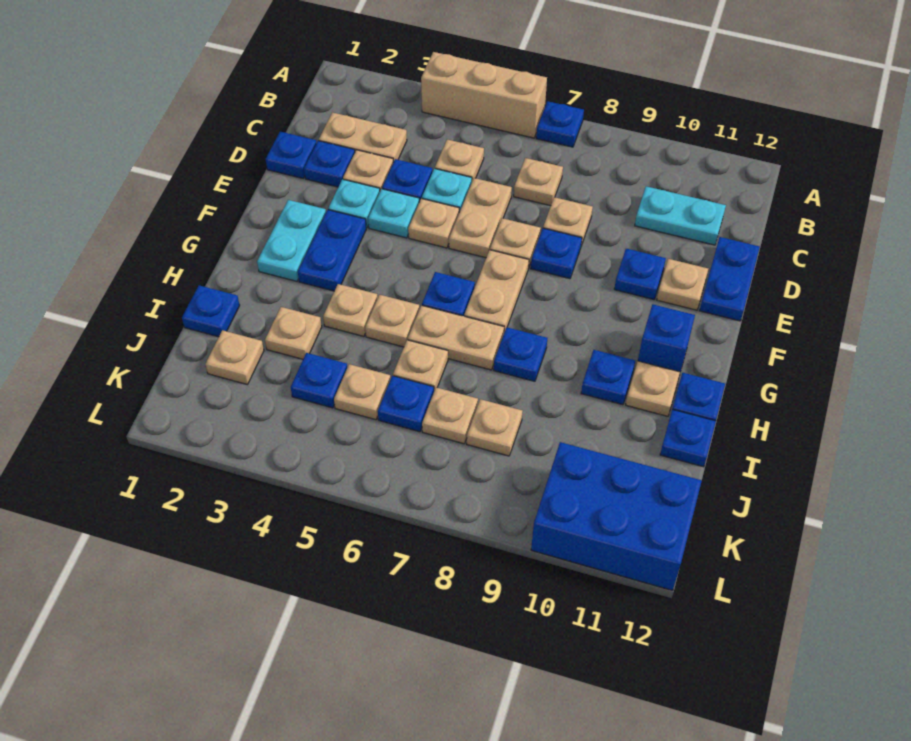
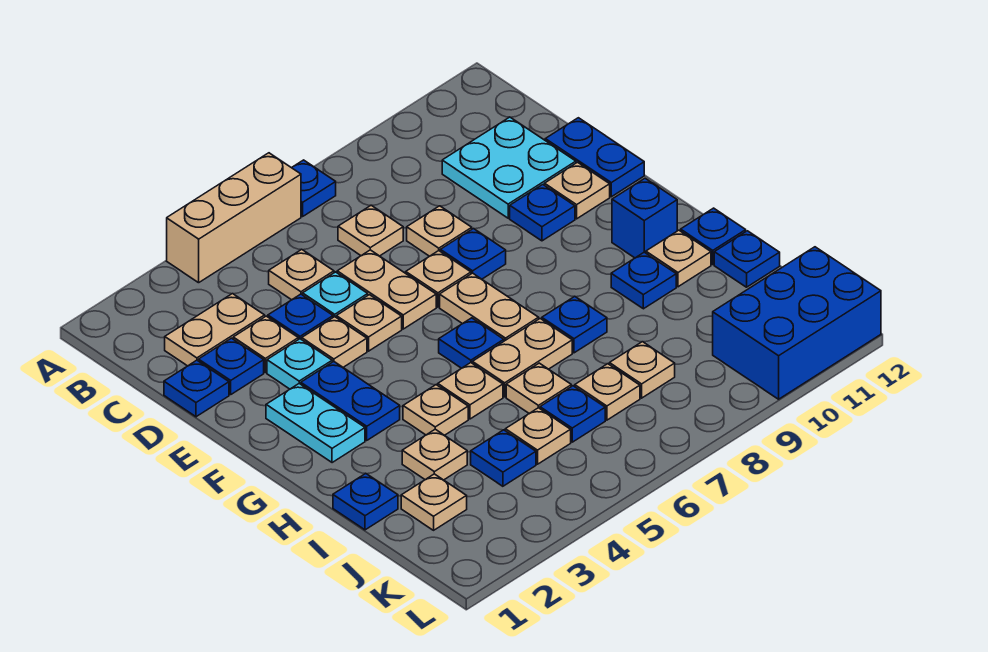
cyan plate C10:C11 level 1 -> cyan plate C10:D11 level 1
cyan plate E4 level 1 -> tan plate E4 level 1

